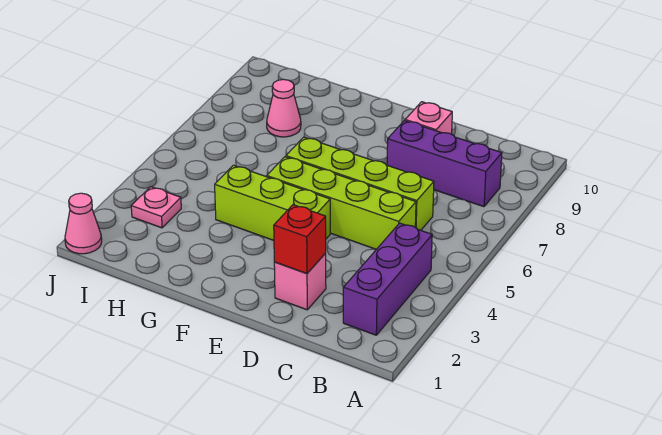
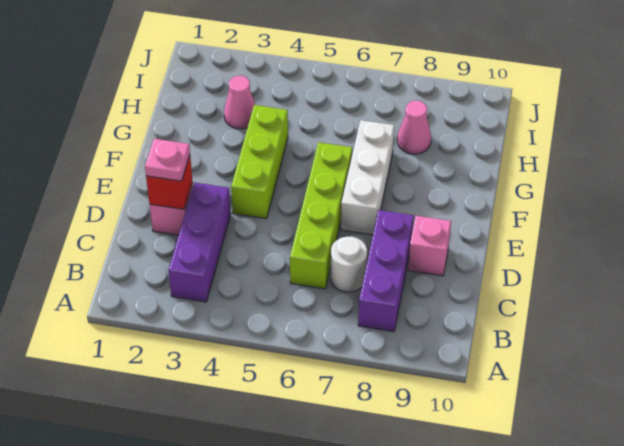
purple brick B2:B4 level 1 -> purple brick B3:D3 level 1
lime brick C5:F5 level 1 -> none
none -> white round brick C7 level 1
none -> white brick E7:G7 level 1
pink plate I3 level 1 -> pink plate D2 level 3
pink cone J1 level 1 -> pink cone H3 level 1

